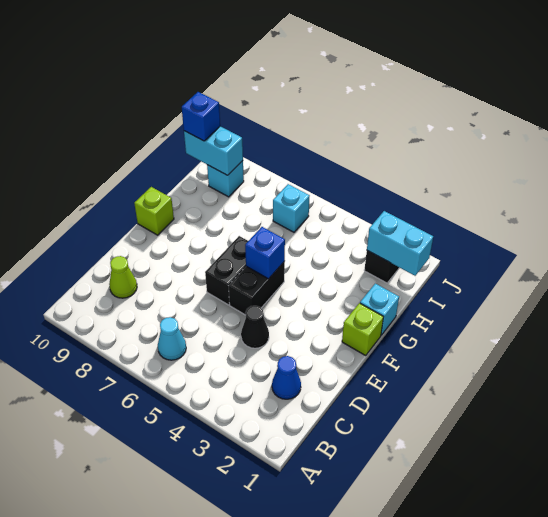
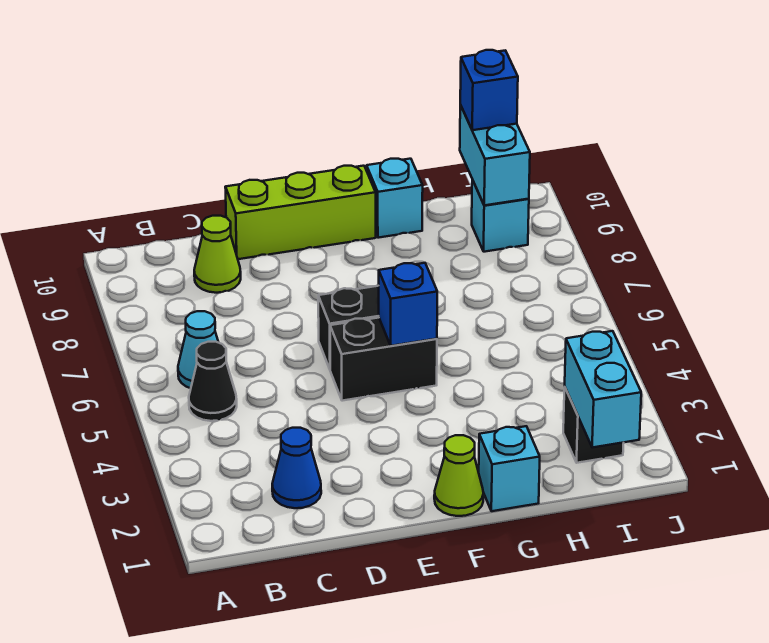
black cone D4 level 1 -> black cone B5 level 1
lime brick F1 level 1 -> lime cone F1 level 1
lime brick F10 level 1 -> lime brick D10:F10 level 1
cyan brick I6 level 1 -> cyan brick G10 level 1

